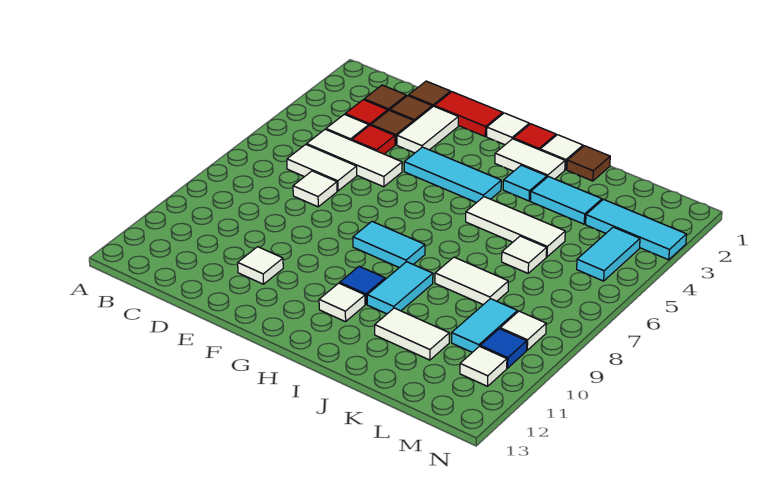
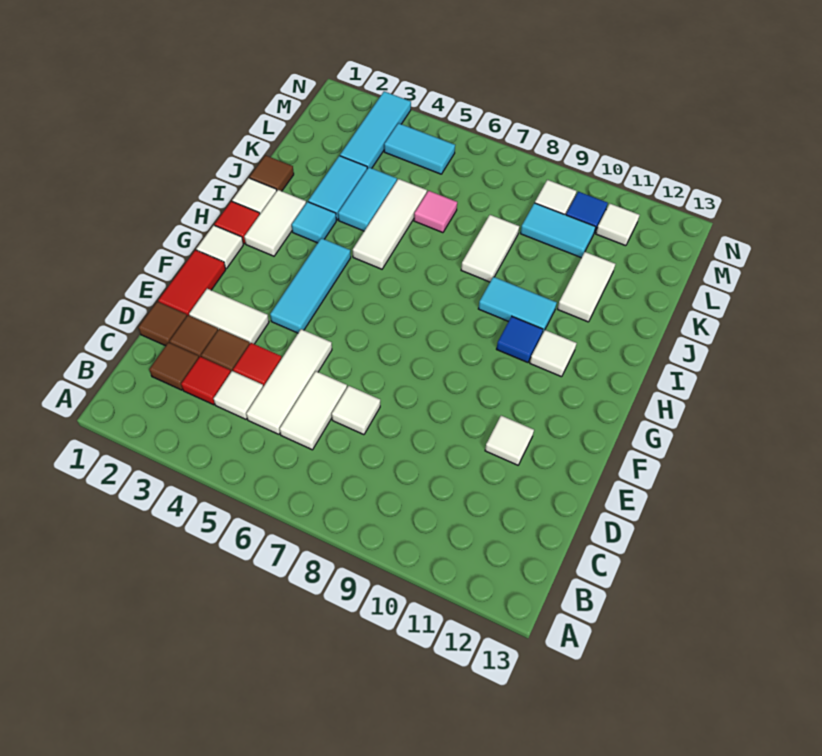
cyan tile G8:H8 level 1 -> cyan tile J4:K4 level 1
white tile K6 level 1 -> pink tile K6 level 1

